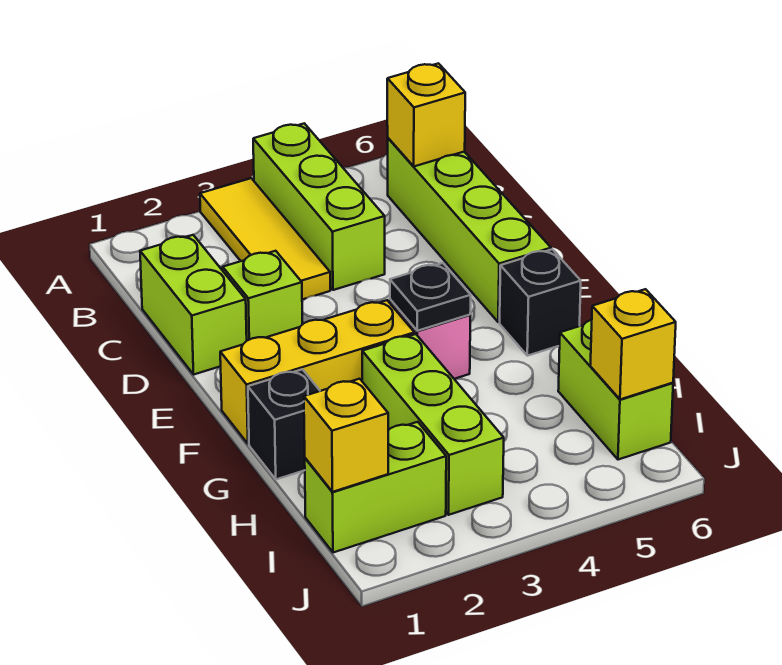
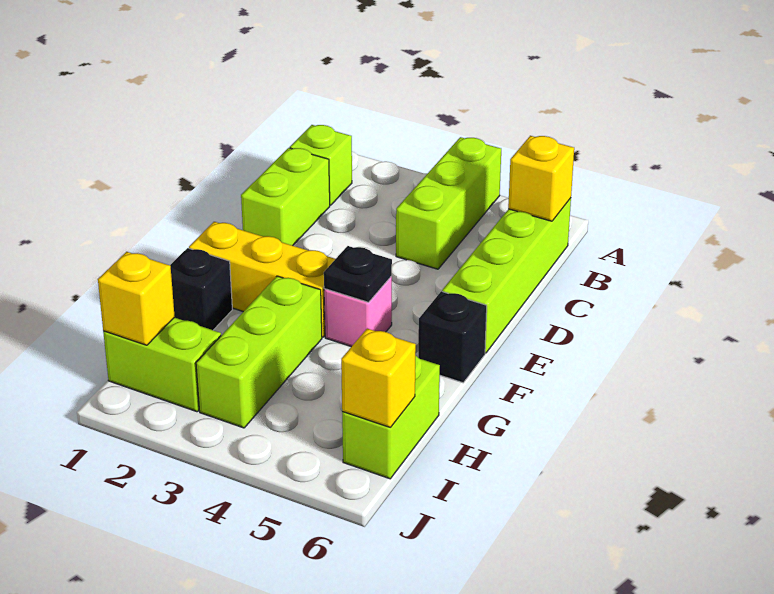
yellow tile A3:C3 level 1 -> none
lime brick D2 level 1 -> lime brick B1 level 1

